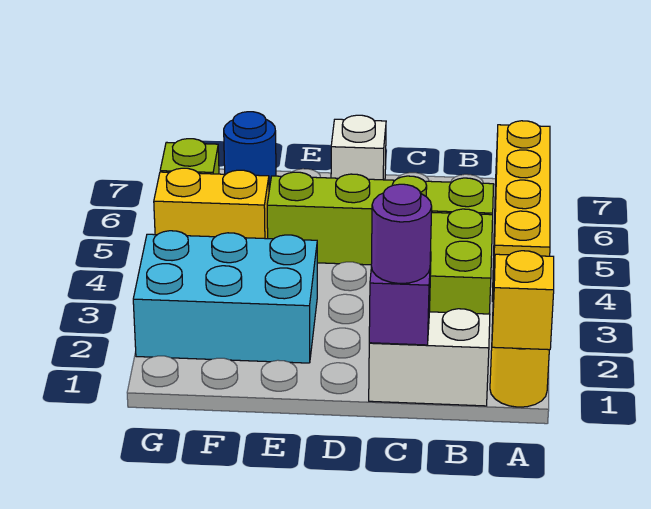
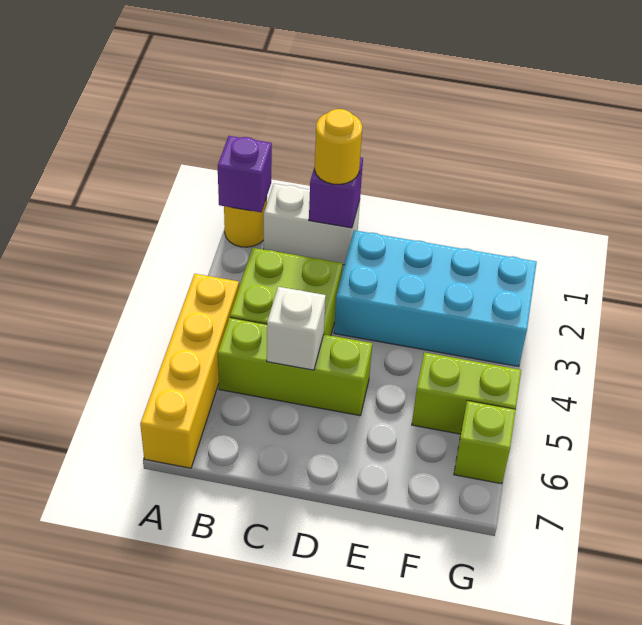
yellow brick A1 level 2 -> purple brick A1 level 2
lime brick B5:E5 level 1 -> lime brick B5:D5 level 1
purple round brick C1 level 3 -> yellow round brick C1 level 3
white brick D7 level 1 -> white brick C5 level 2
cyan brick E2:G3 level 1 -> cyan brick D2:G3 level 1
yellow brick F5:G5 level 1 -> lime brick F5:G5 level 1
blue round brick F7 level 1 -> none

